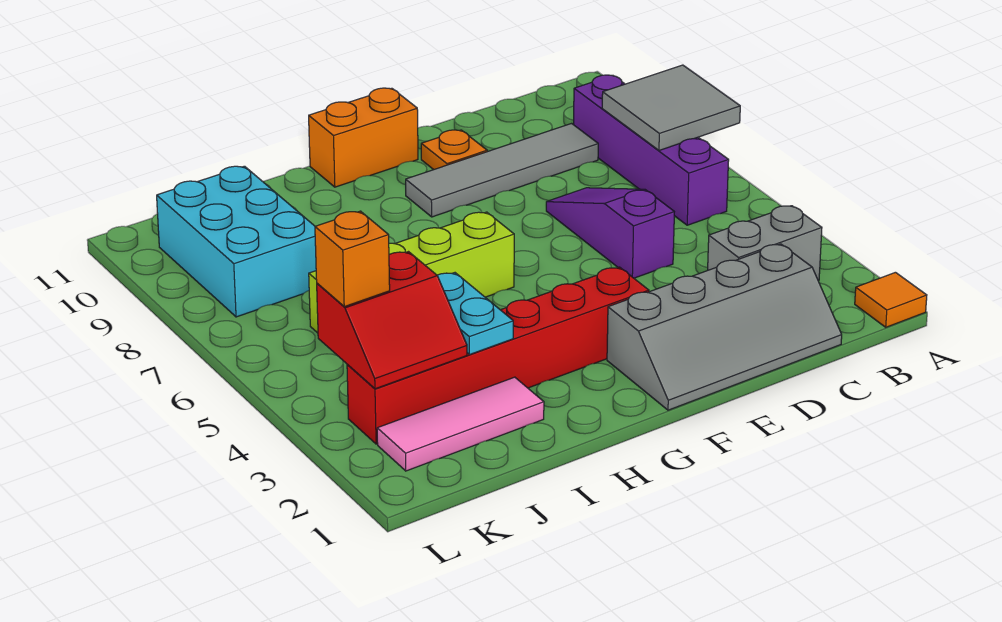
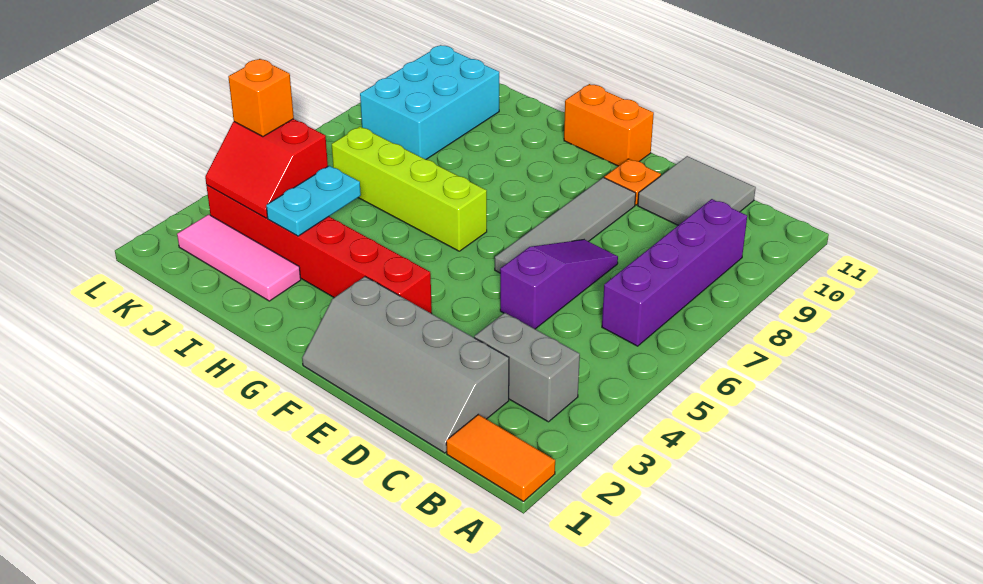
orange tile A1 level 1 -> orange tile A1:B1 level 1
grey tile A7:B8 level 2 -> grey tile C10:D11 level 1
grey tile C9:F9 level 1 -> grey tile E6:E9 level 1

